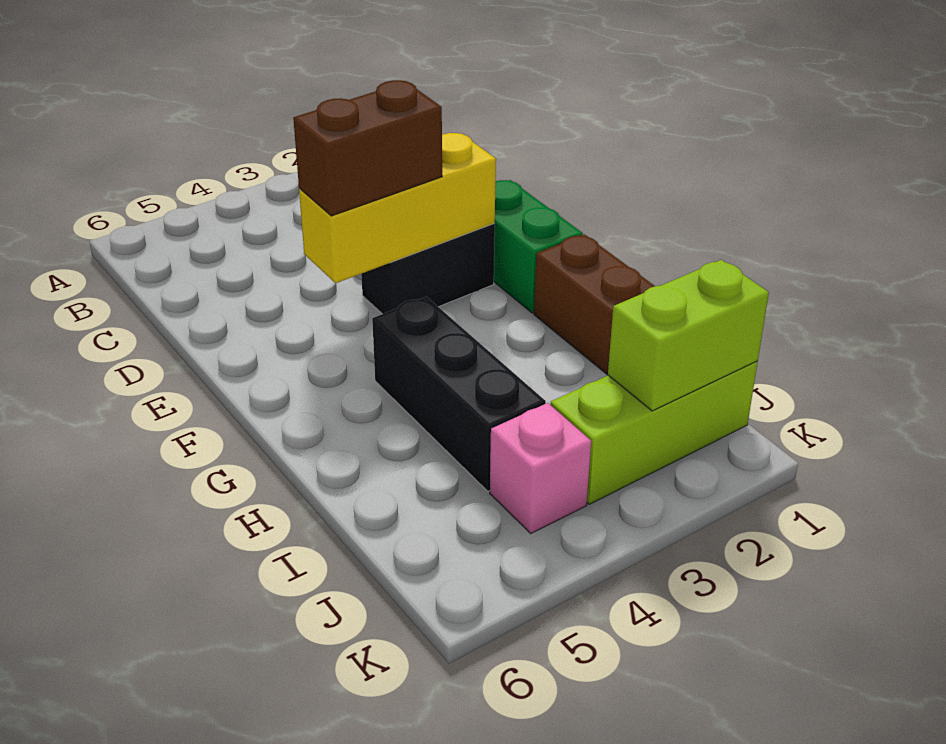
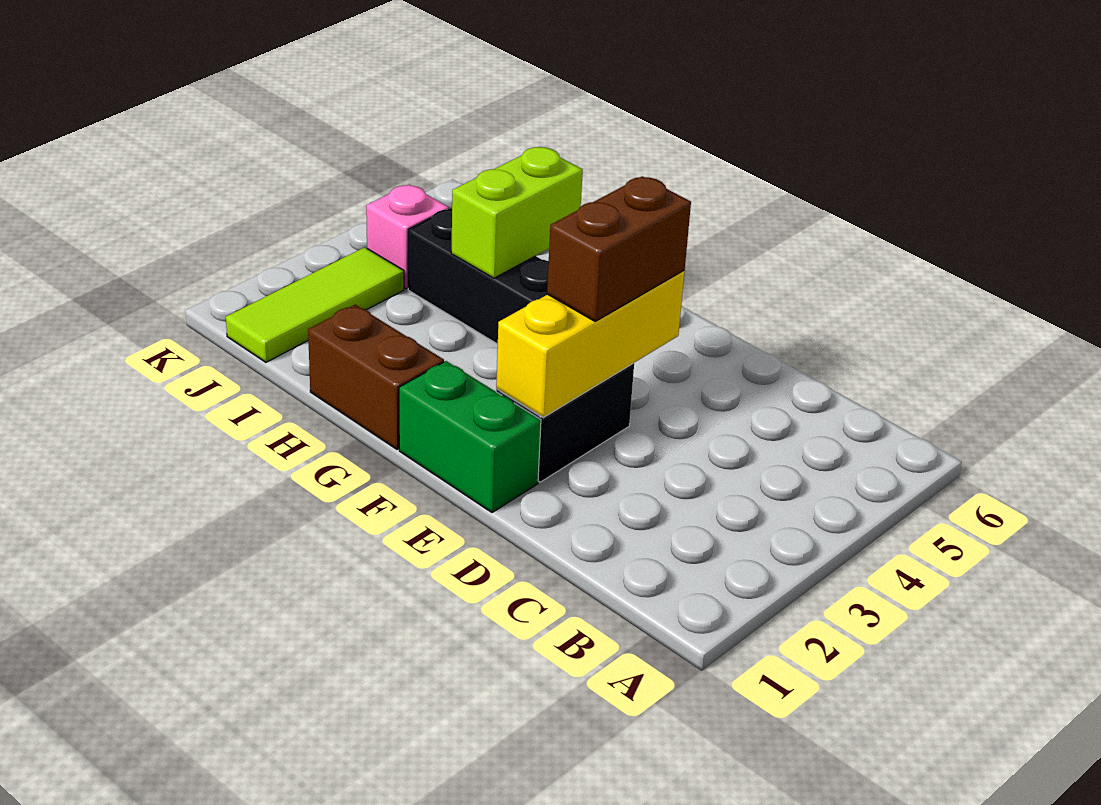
lime brick J1:J3 level 1 -> lime tile J1:J3 level 1
lime brick J1:J2 level 2 -> lime brick H4:H5 level 2

